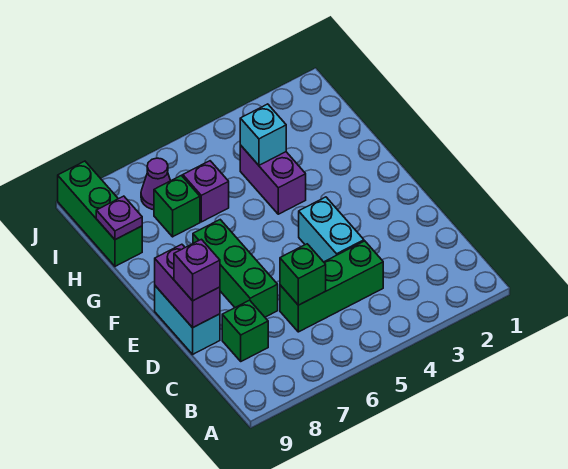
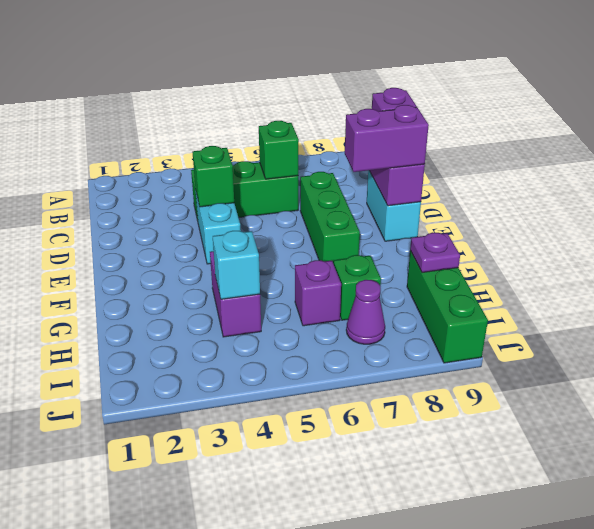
green brick C8 level 1 -> green brick D4 level 2
none -> purple brick E8:E9 level 3

